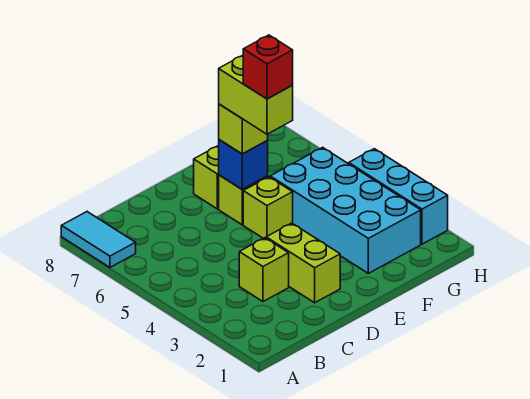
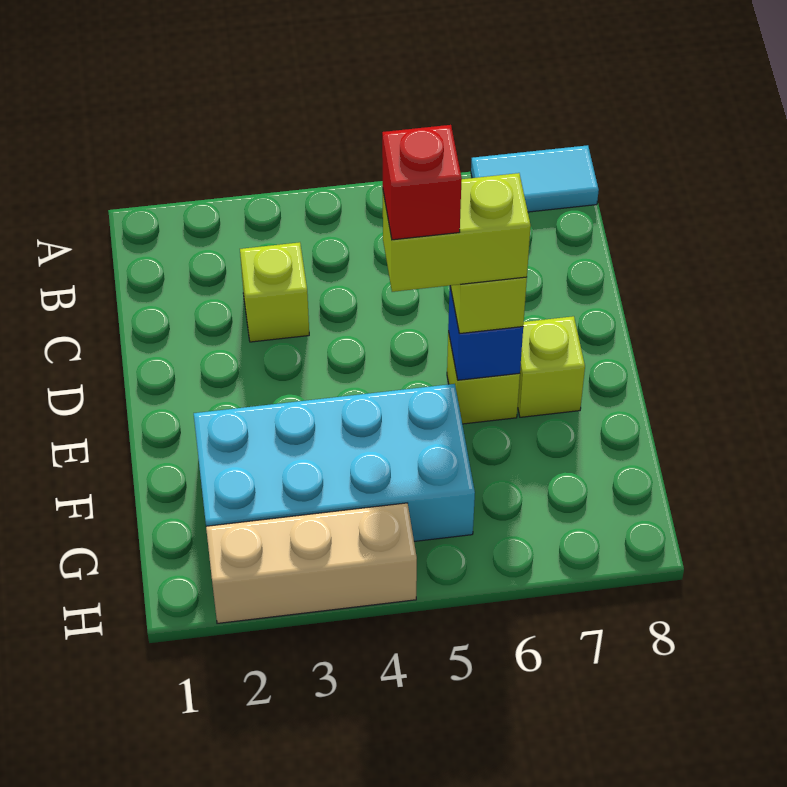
lime brick D2:D3 level 1 -> none
lime brick E5 level 1 -> none
cyan brick H2:H4 level 1 -> tan brick H2:H4 level 1

